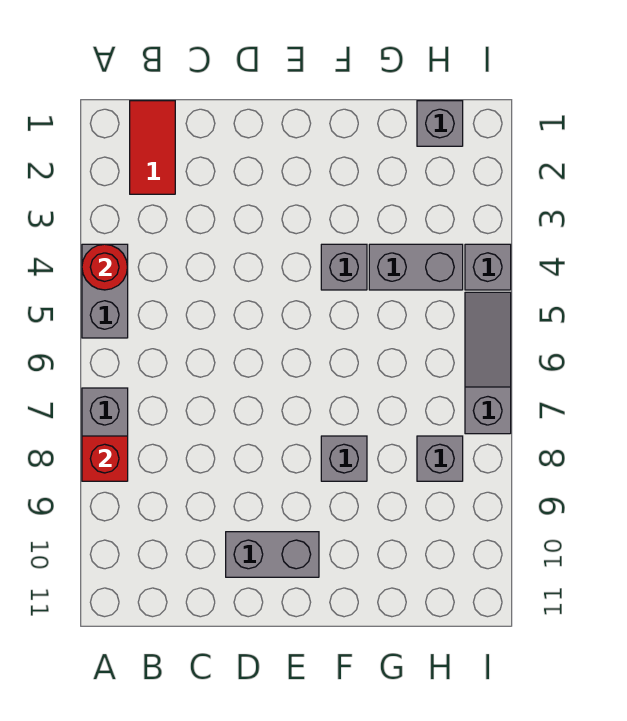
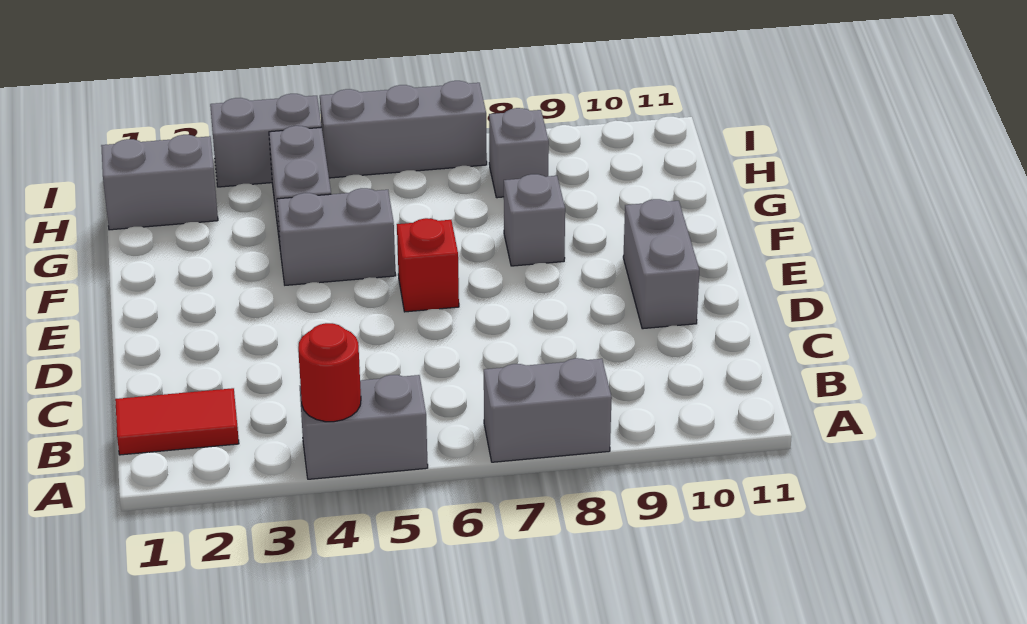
red brick A8 level 2 -> red brick E6 level 1
grey brick F4 level 1 -> grey brick F4:F5 level 1
grey brick H1 level 1 -> grey brick H1:H2 level 1
grey brick I4 level 1 -> grey brick I3:I4 level 1
grey slope I5:I7 level 1 top 7 -> grey brick I5:I7 level 1

